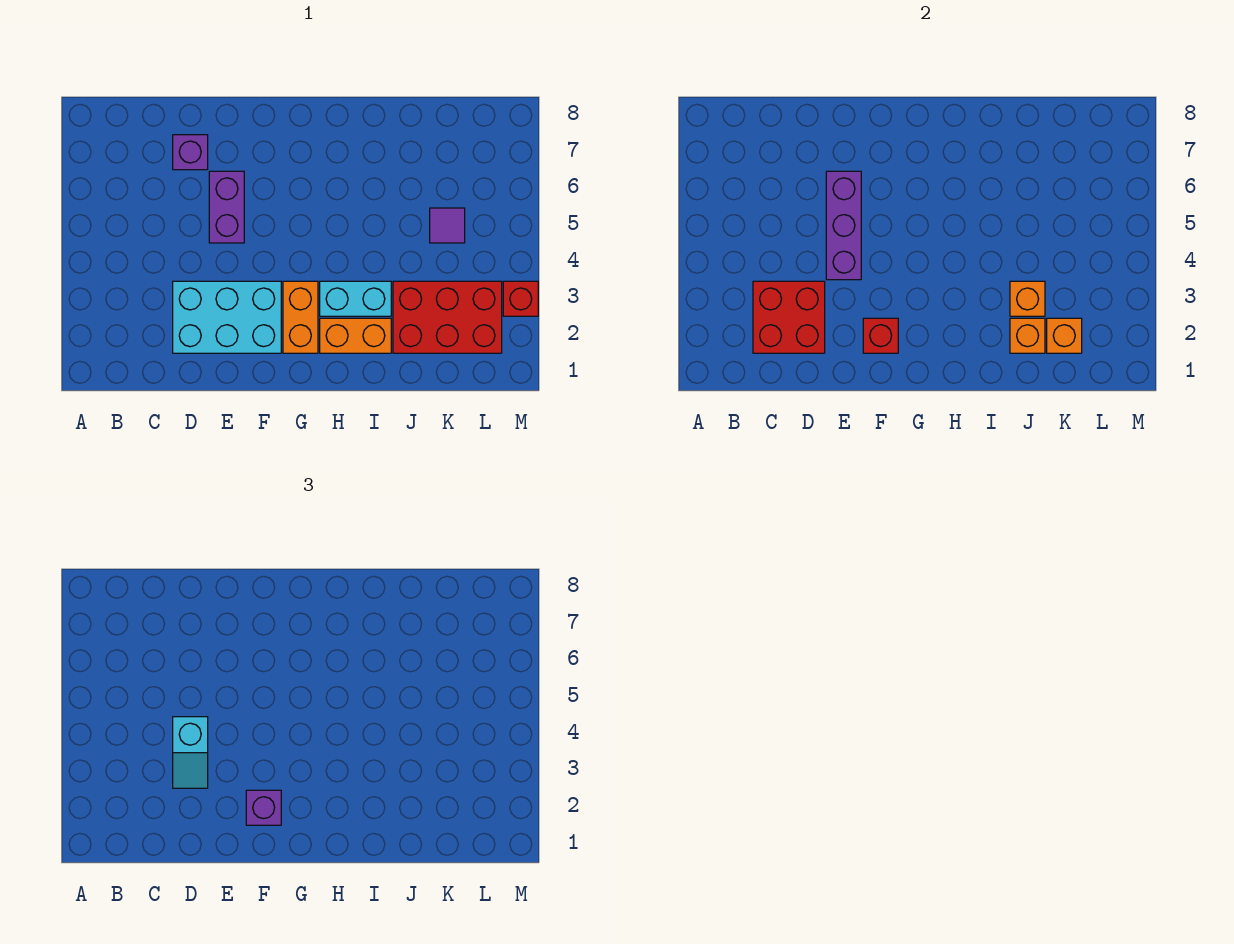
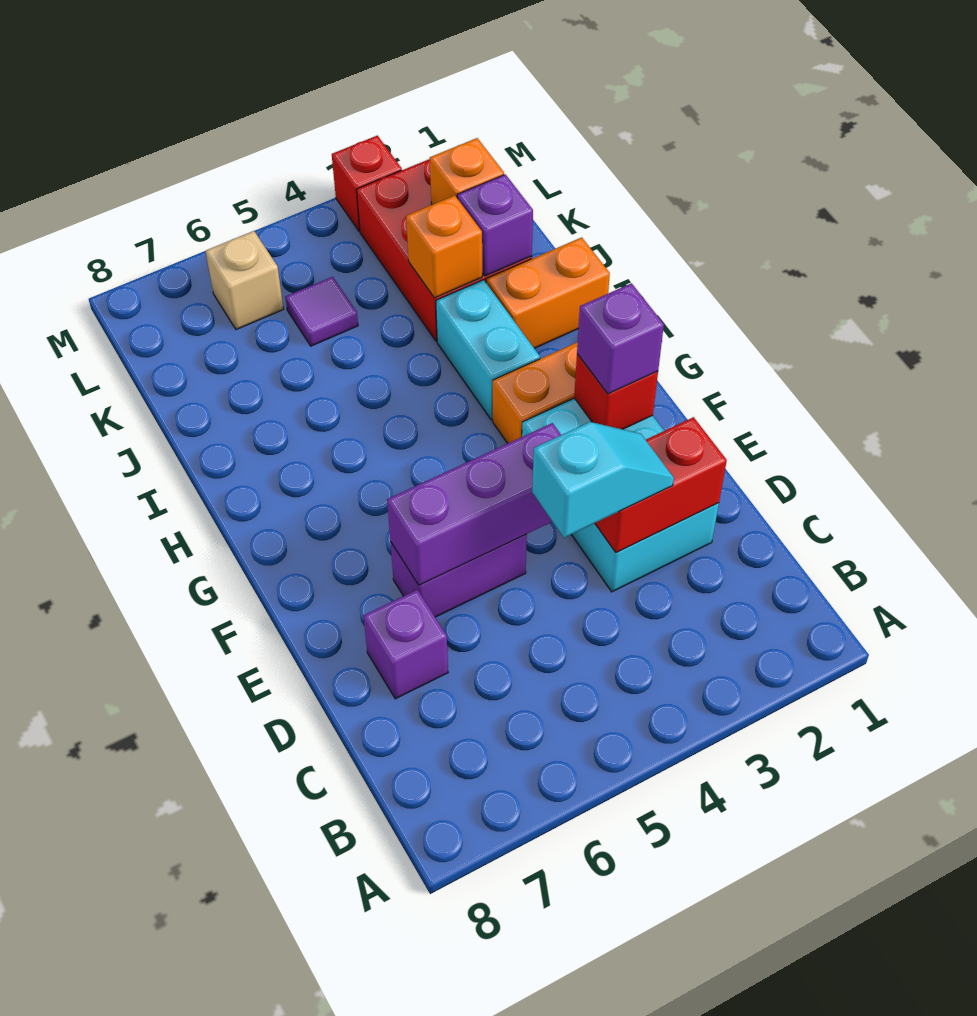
red brick C2:D3 level 2 -> red brick D2:D3 level 2
orange brick H2:I2 level 1 -> orange brick I1:I2 level 1
orange brick J2 level 2 -> purple brick J2 level 2
none -> tan brick L6 level 1

